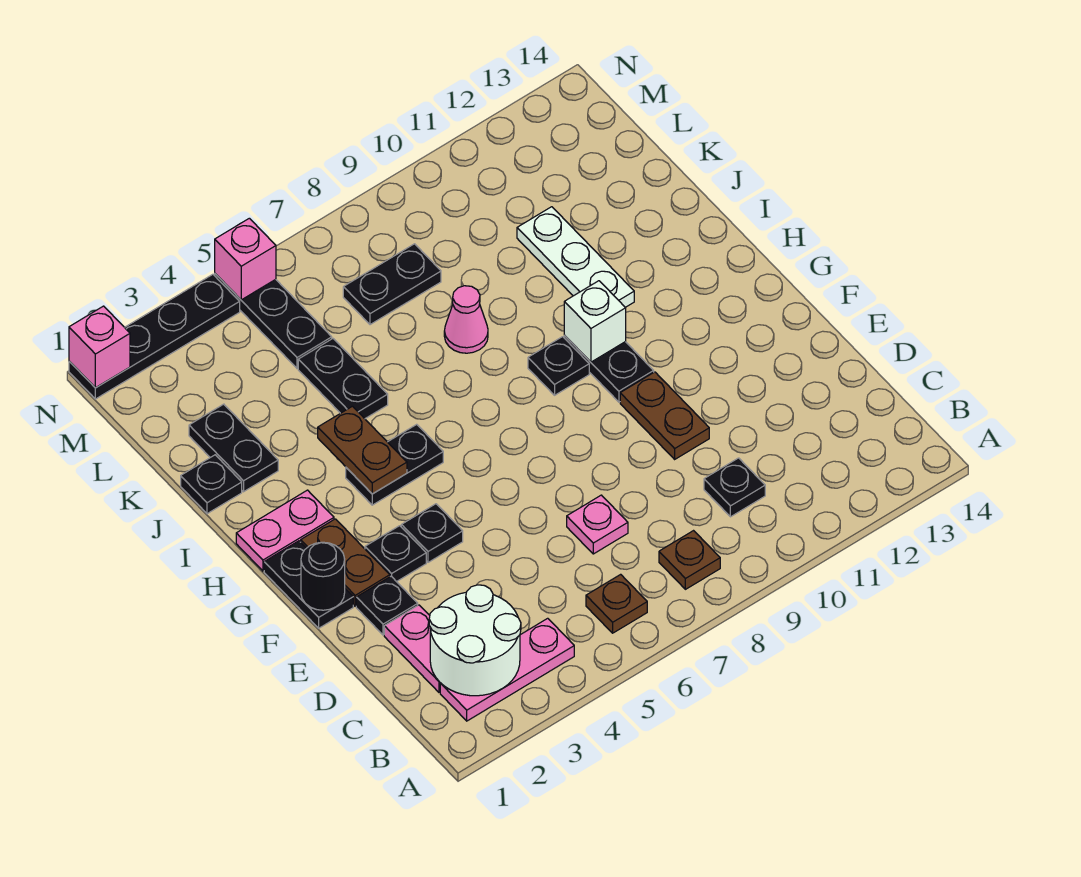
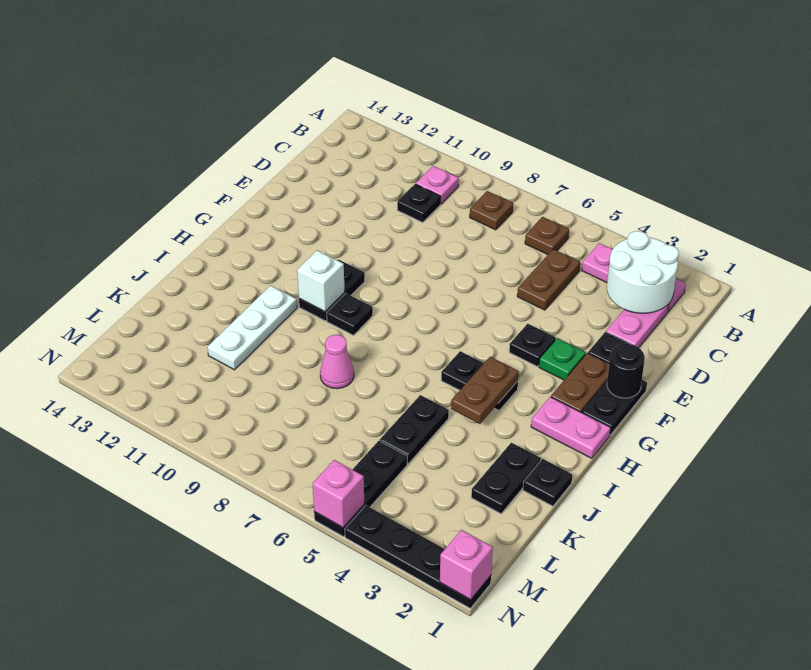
pink plate D7 level 1 -> pink plate B10 level 1
brown plate E10:F10 level 1 -> brown plate C5:D5 level 1
black plate F3 level 1 -> green plate F3 level 1
black plate L7:L8 level 1 -> none

